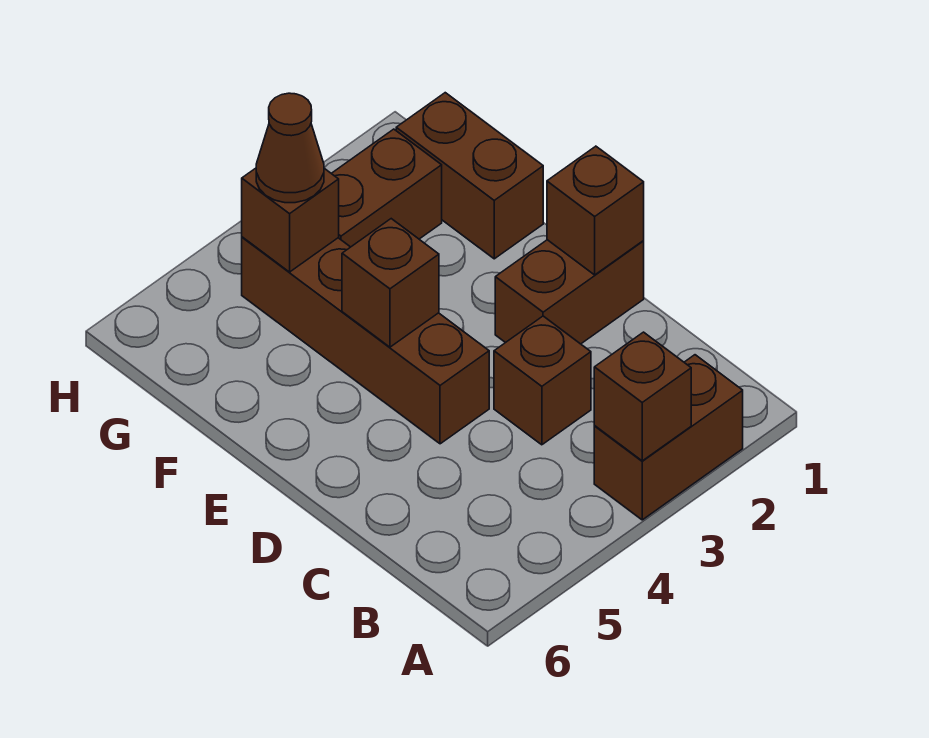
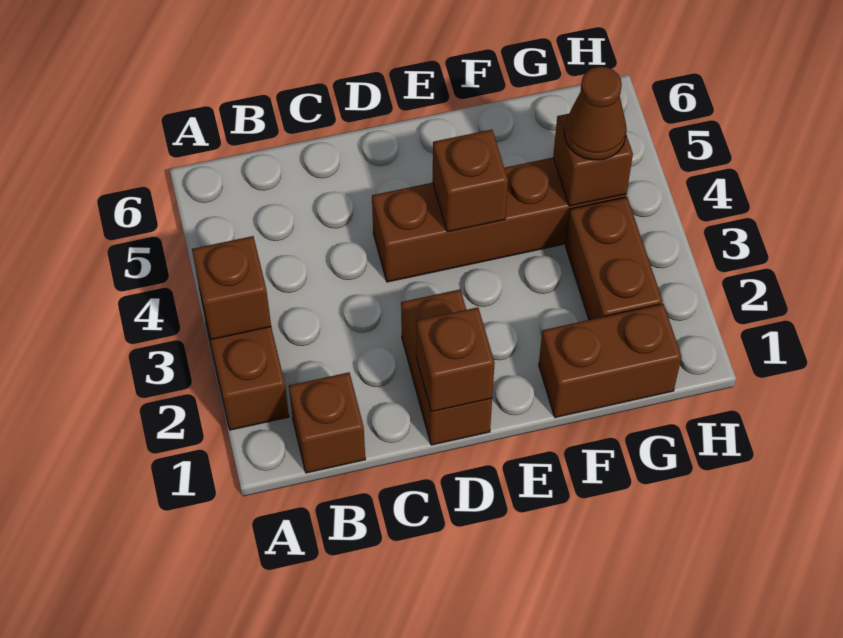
brown brick C3 level 1 -> brown brick B1 level 1

